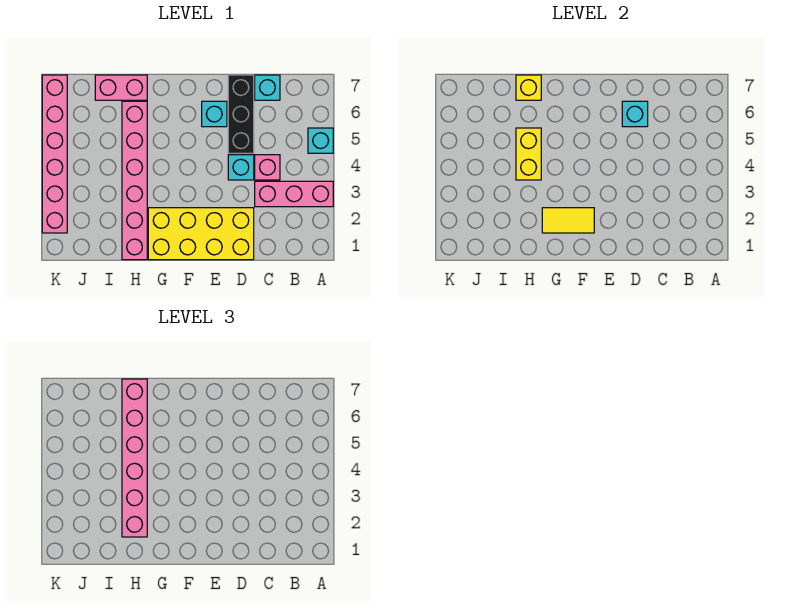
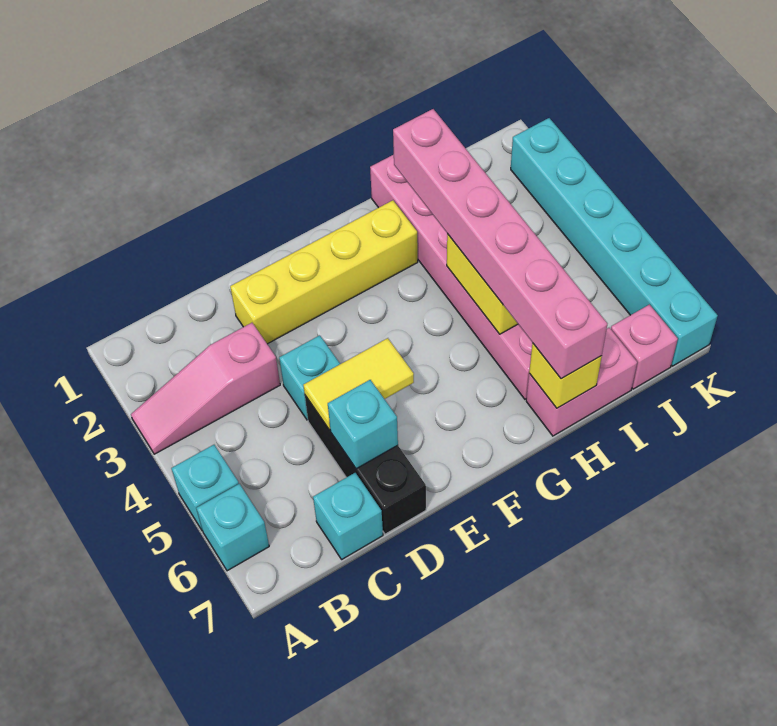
pink brick A3:C3 level 1 -> pink slope A3:C3 level 1 top C
pink brick C4 level 1 -> pink brick J7 level 1
yellow brick D1:G2 level 1 -> yellow brick D2:G2 level 1
cyan brick E6 level 1 -> cyan brick A6 level 1
yellow tile F2:G2 level 2 -> yellow tile D5:E5 level 2
pink brick K2:K7 level 1 -> cyan brick K2:K7 level 1

